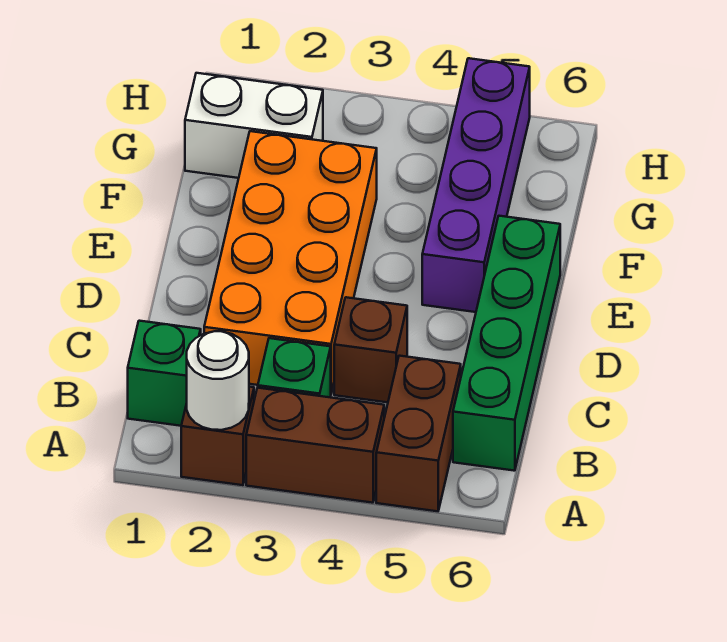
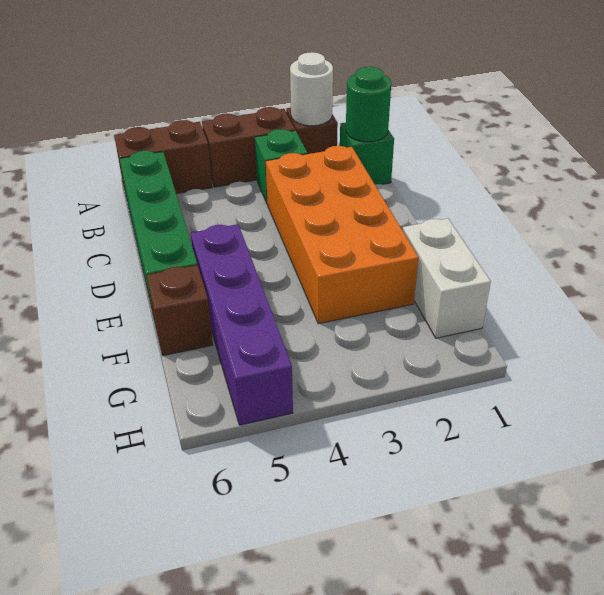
brown brick A5:B5 level 1 -> brown brick A5:A6 level 1
none -> green round brick B1 level 2
brown brick C4 level 1 -> brown brick F6 level 1
white brick G1:G2 level 1 -> white brick F1:G1 level 1

